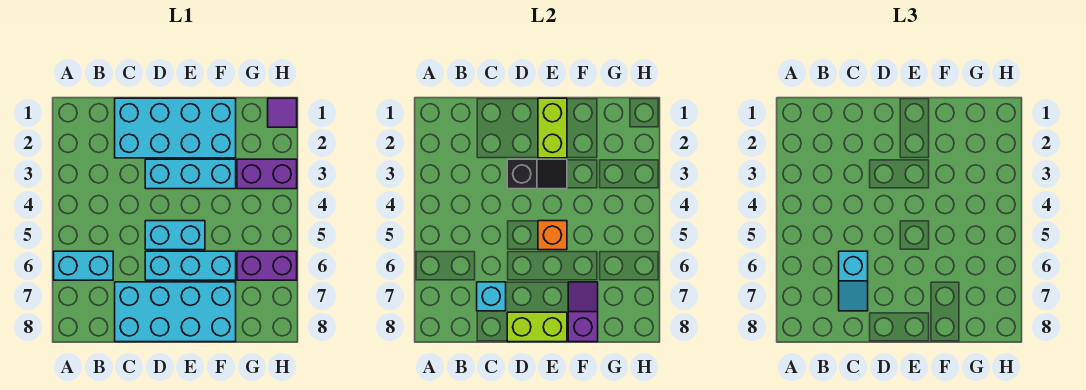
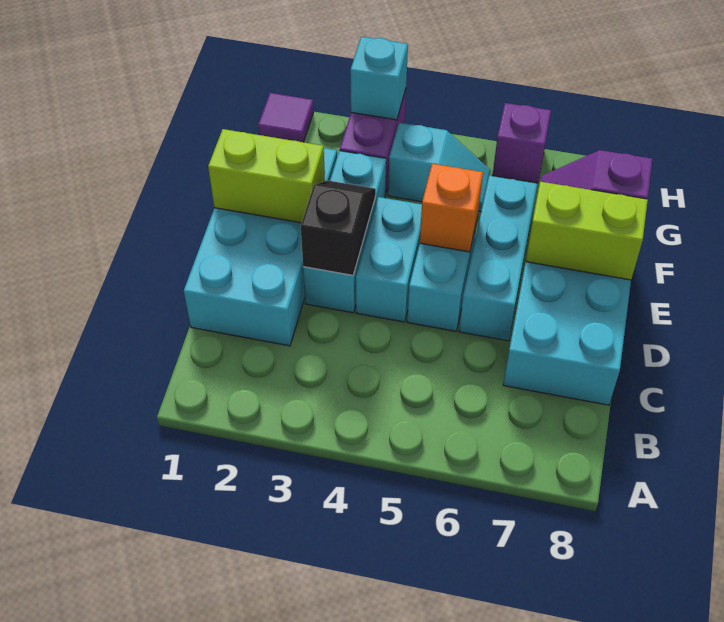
cyan brick A6:B6 level 1 -> cyan brick D4:E4 level 1
cyan slope C6:C7 level 3 top 6 -> cyan slope G4:G5 level 1 top 4
cyan brick C7 level 2 -> cyan brick H3 level 2
lime brick D8:E8 level 2 -> lime brick E7:E8 level 2
purple brick G6:H6 level 1 -> purple brick H6 level 1

